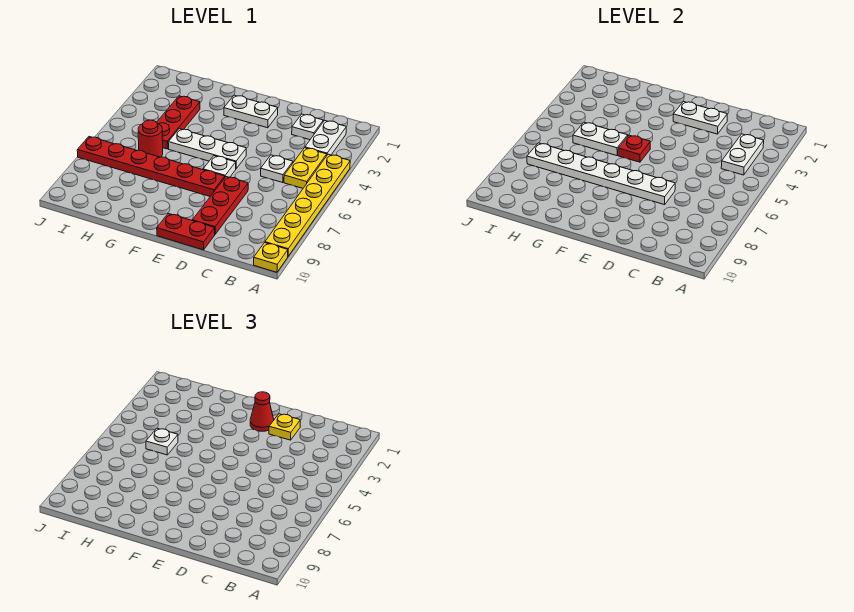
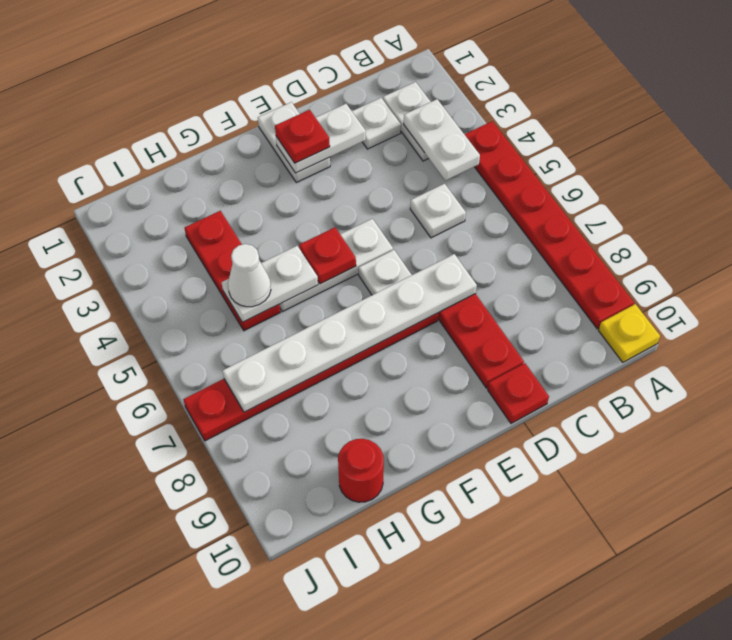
yellow plate A4:A9 level 1 -> red plate A4:A9 level 1
yellow plate B4:B5 level 1 -> none
yellow plate D2 level 3 -> none
red plate D10:E10 level 1 -> red plate D10 level 1
white plate E2:F2 level 1 -> white plate E1:E2 level 1
red cone E2 level 3 -> red plate E2 level 3
white plate H5 level 3 -> white cone H5 level 3
red round brick H6 level 1 -> red round brick H10 level 1

